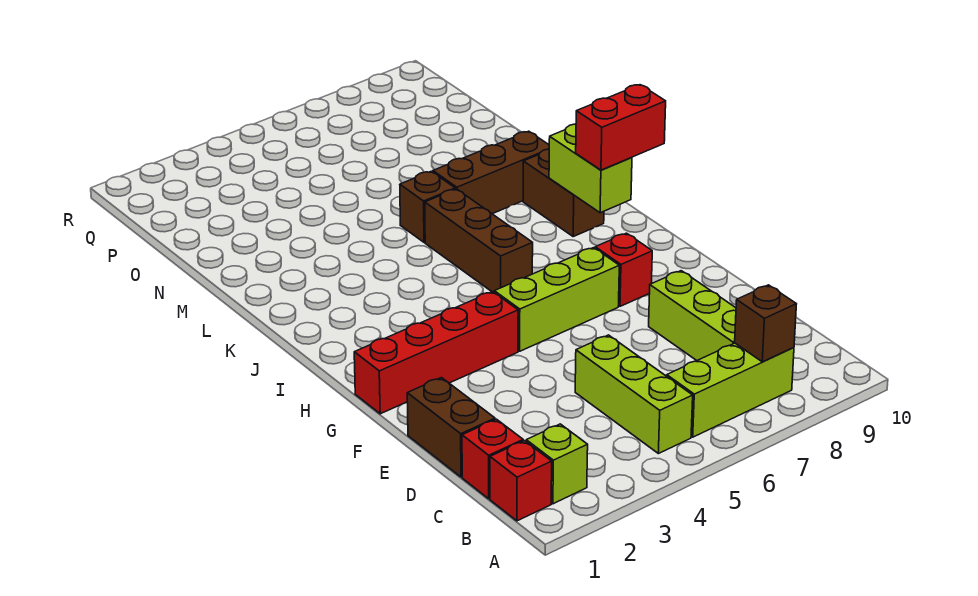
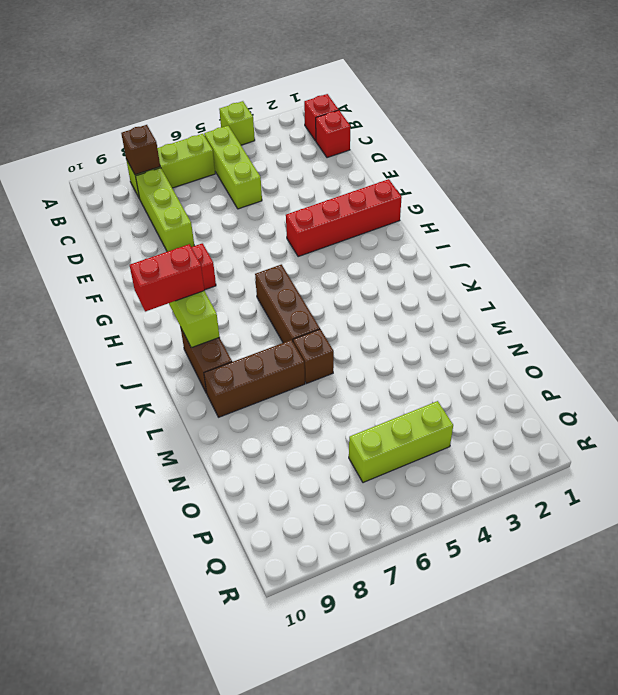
lime brick B2 level 1 -> lime brick A4 level 1
brown brick D1:E1 level 1 -> none
lime brick G5:G7 level 1 -> lime brick P4:P6 level 1

